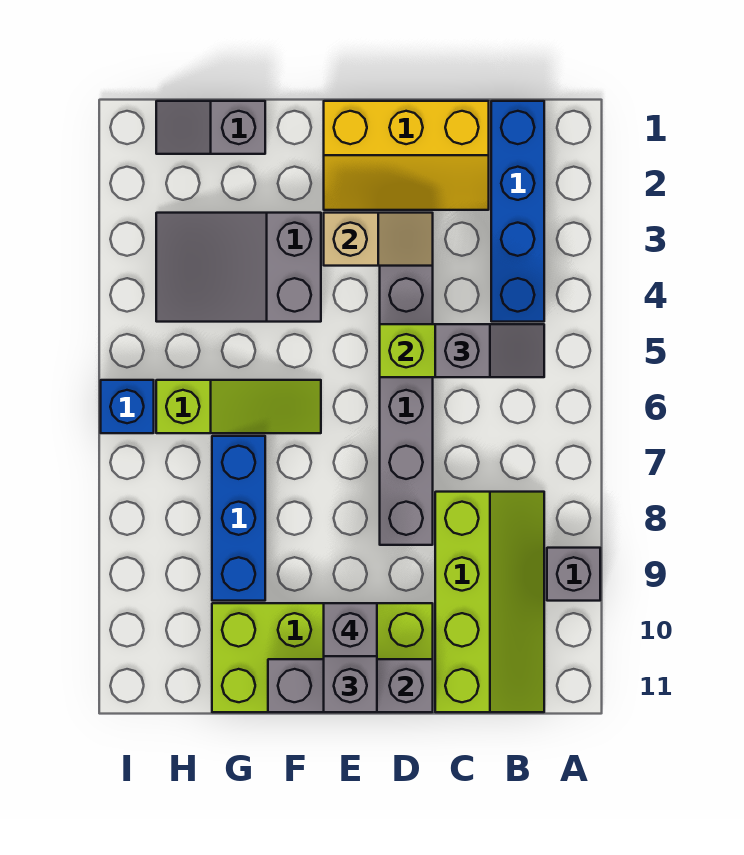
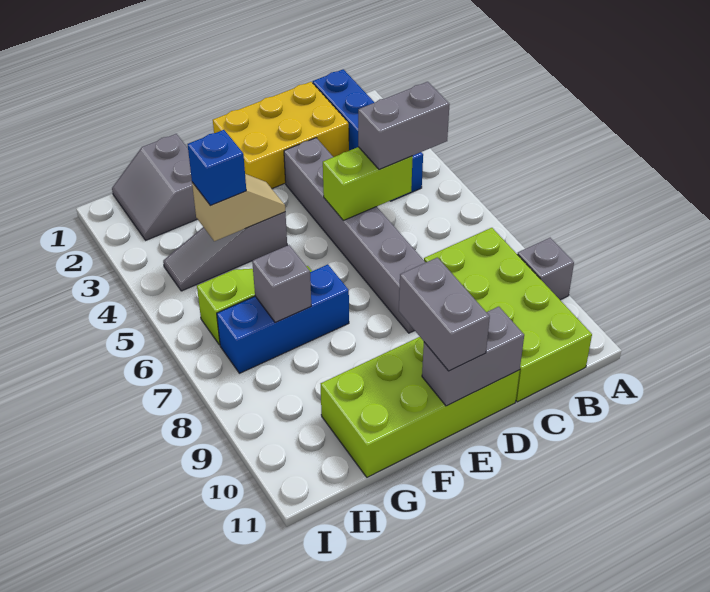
grey slope B5:C5 level 3 top C -> grey brick B5:C5 level 3
lime slope B8:C11 level 1 top C -> lime brick B8:C11 level 1
yellow slope C1:E2 level 1 top 1 -> yellow brick C1:E2 level 1
tan slope D3:E3 level 2 top E -> tan slope F4:G4 level 2 top G
grey brick D11:F11 level 2 -> grey brick D11:E11 level 2
grey brick E10 level 4 -> grey brick G7 level 2
grey slope F3:H4 level 1 top F -> grey slope F4:H4 level 1 top F
grey slope G1:H1 level 1 top G -> grey slope G1:H2 level 1 top G
blue brick G7:G9 level 1 -> blue brick F7:H7 level 1
blue brick I6 level 1 -> blue brick G4 level 3

